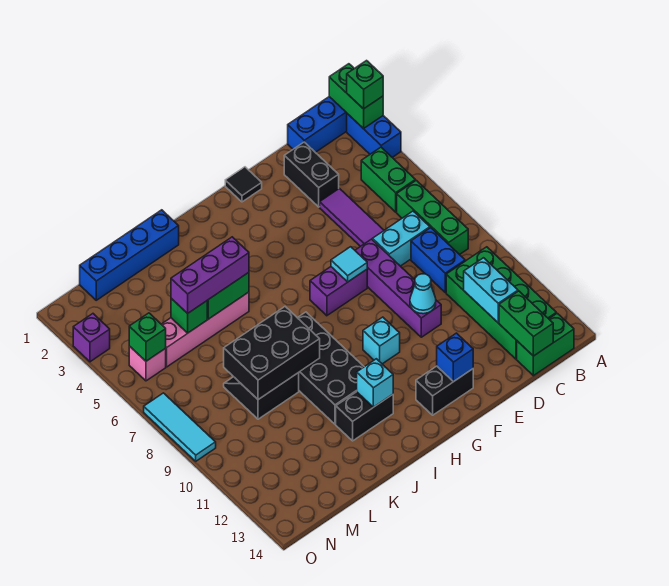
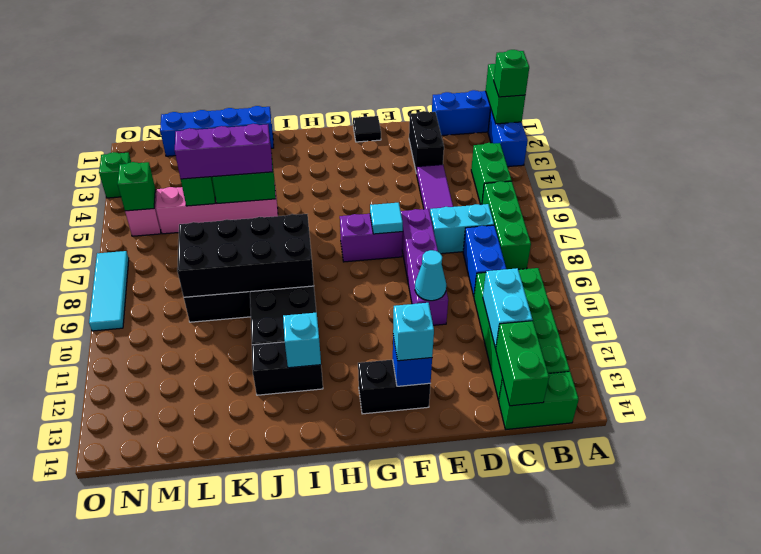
cyan brick G10 level 1 -> cyan brick F13 level 3
black brick J8:L9 level 2 -> black brick I8:L9 level 2
purple brick O3 level 1 -> green brick O3 level 1

